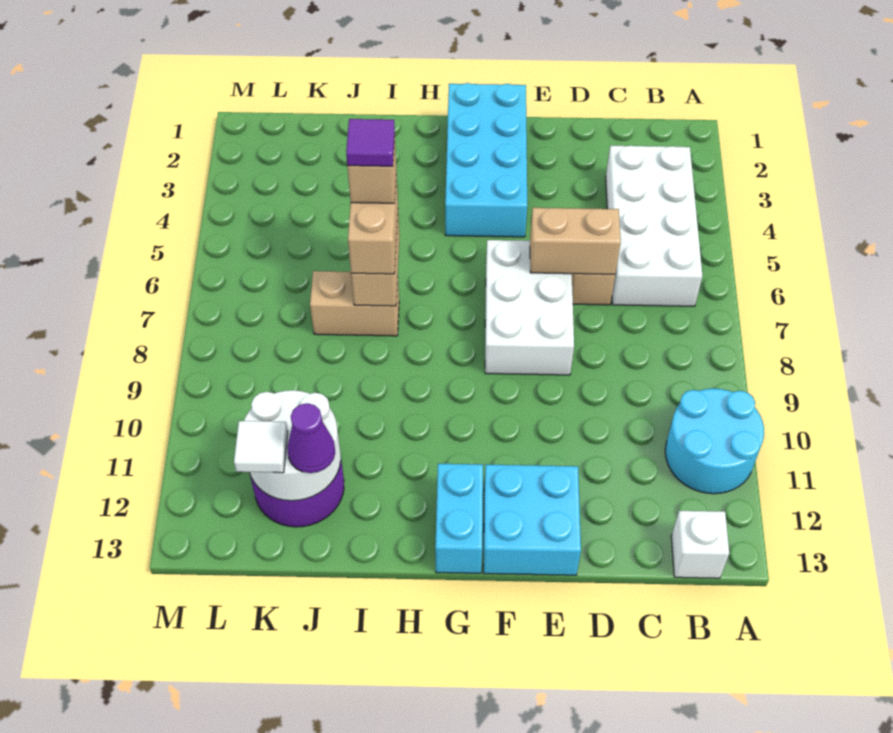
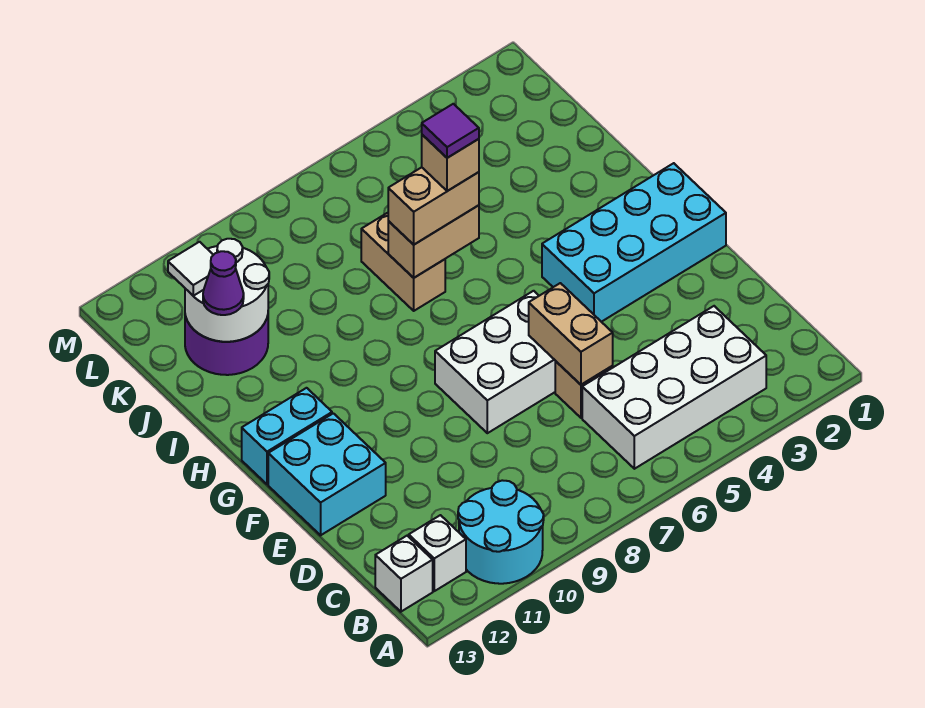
none -> white brick B12 level 1

